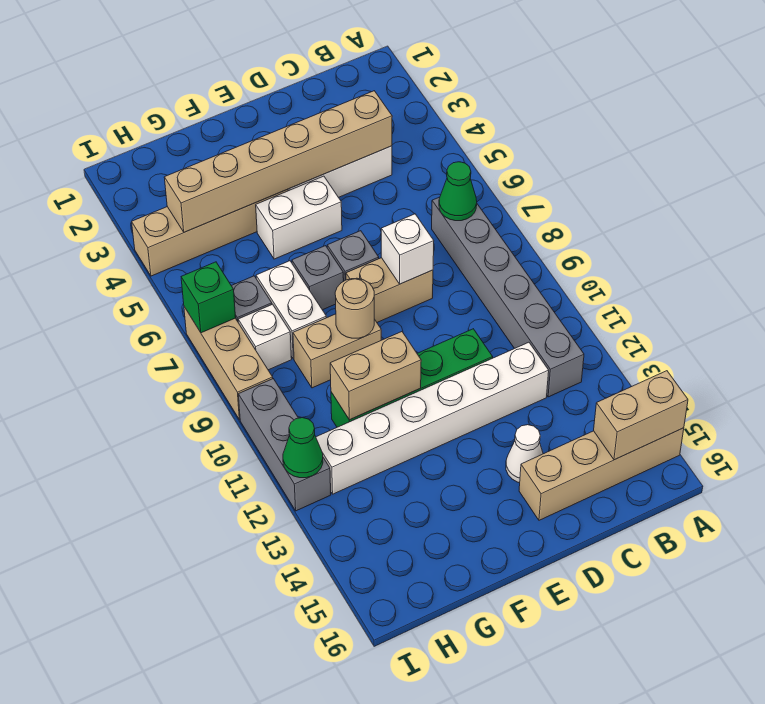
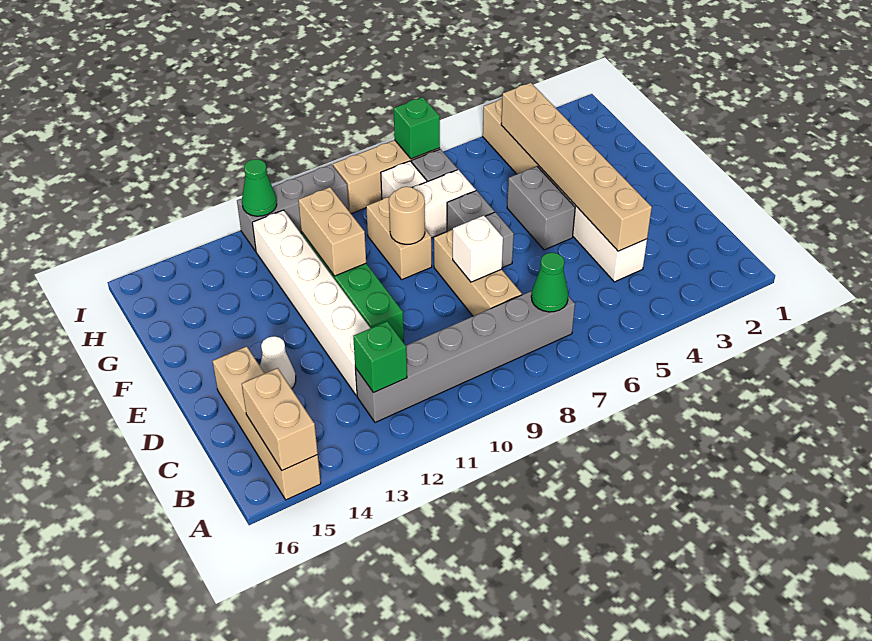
none -> green brick B12 level 2
tan brick D8:E8 level 1 -> tan brick C8:E8 level 1
white brick E5:F5 level 1 -> grey brick E5:F5 level 1

